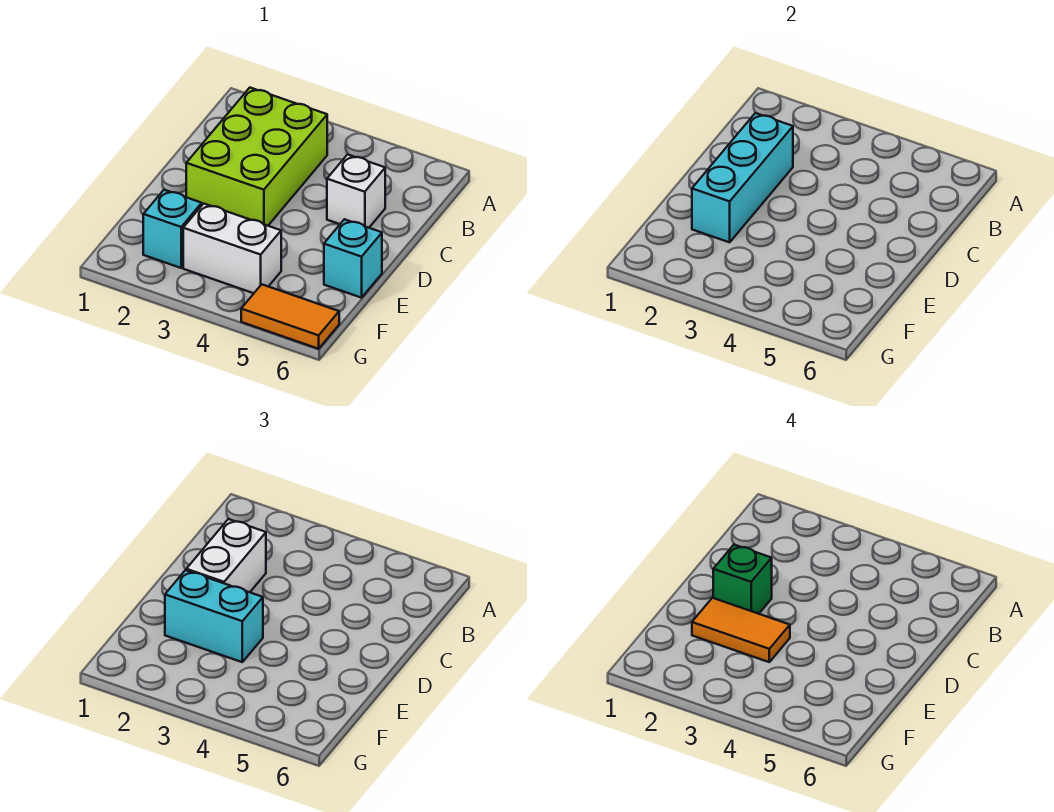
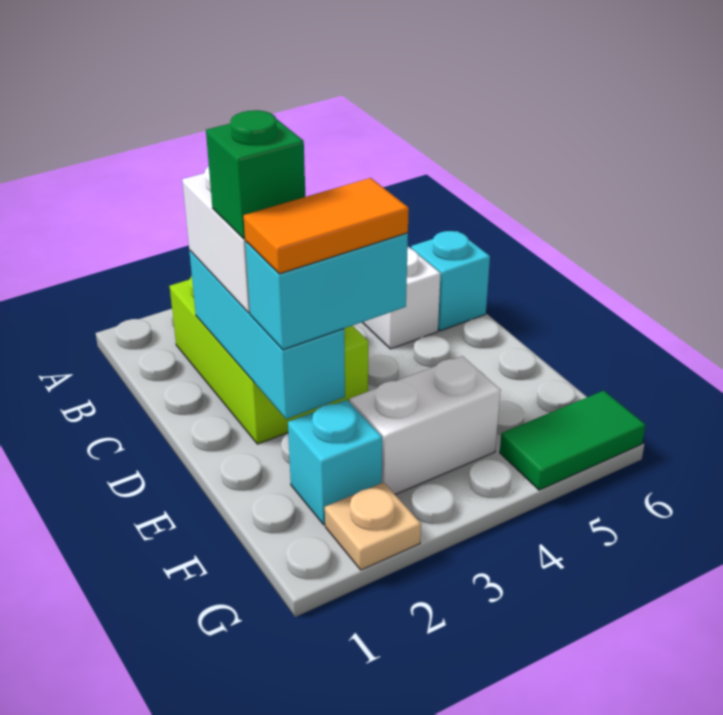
cyan brick E6 level 1 -> cyan brick C6 level 1
none -> tan plate G2 level 1
orange tile G5:G6 level 1 -> green tile G5:G6 level 1

